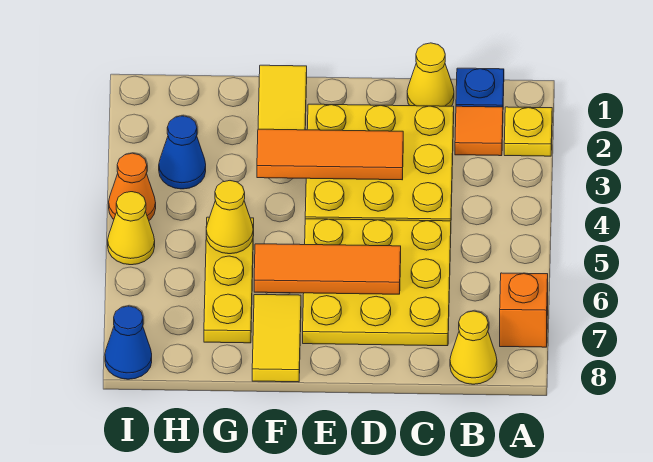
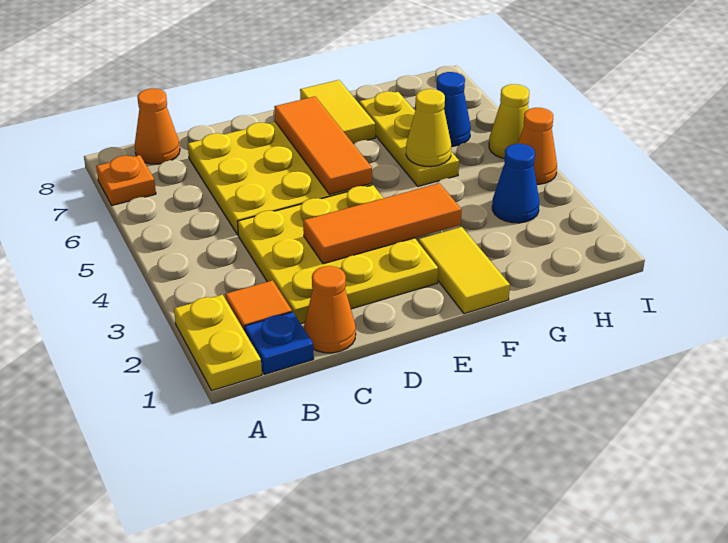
yellow plate A2 level 1 -> yellow plate A1:A2 level 1
orange brick A7 level 1 -> orange plate A7 level 1
yellow cone B8 level 1 -> orange cone B8 level 1
yellow cone C1 level 1 -> orange cone C1 level 1
orange tile D6:F6 level 2 -> orange tile E5:E7 level 2
blue cone I8 level 1 -> blue cone H6 level 1

